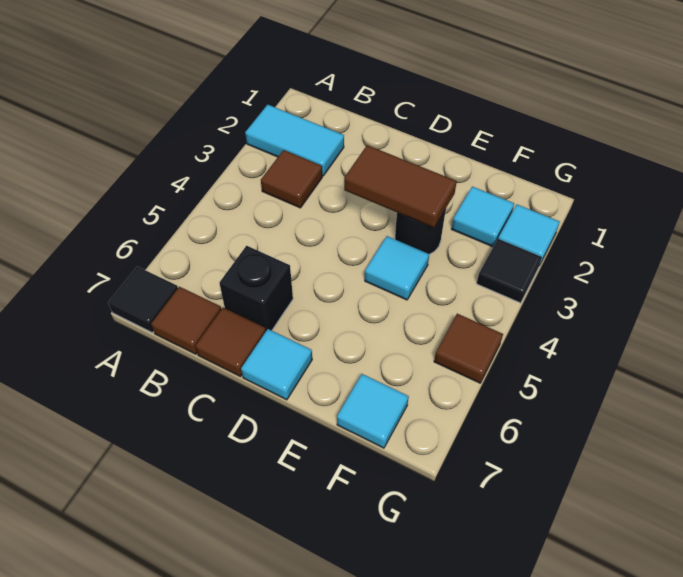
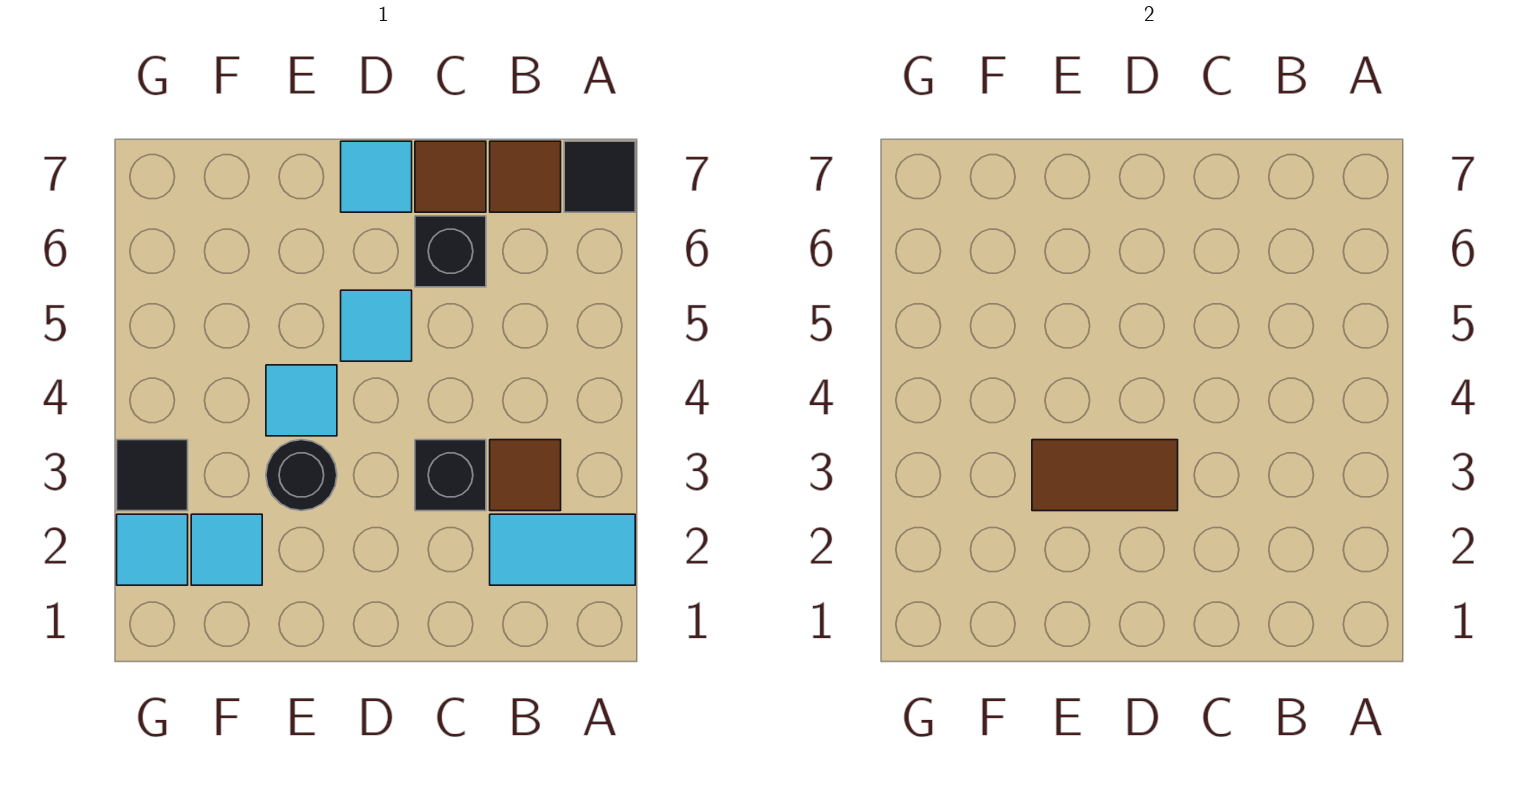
none -> black brick C3 level 1
cyan tile F7 level 1 -> cyan tile D5 level 1
brown tile G5 level 1 -> none

